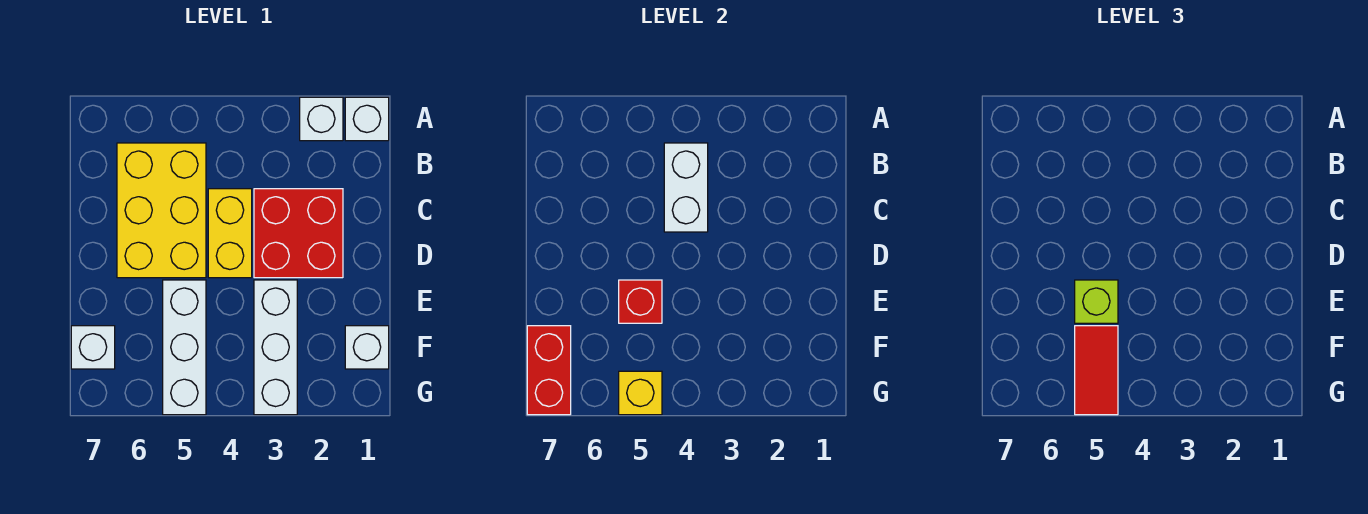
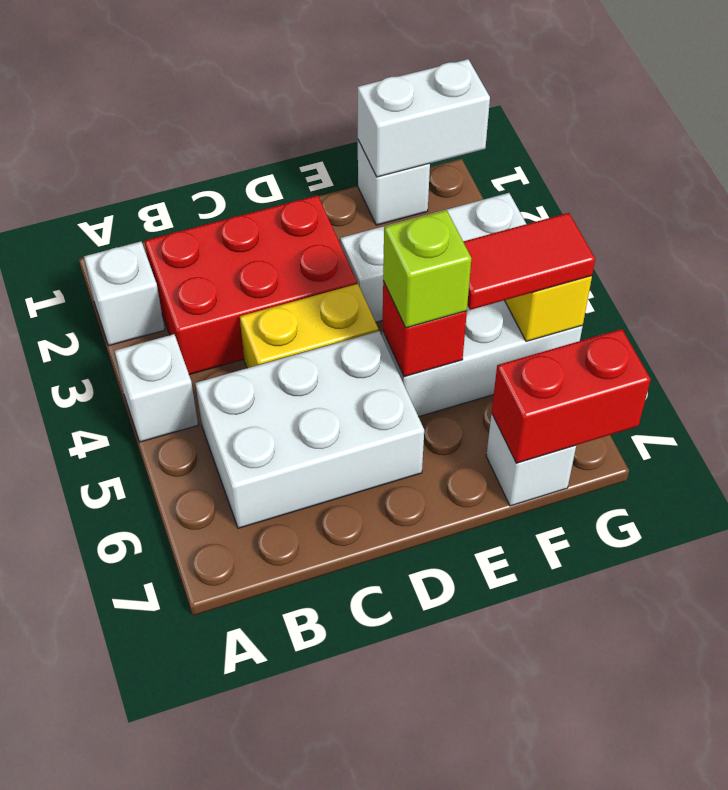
white brick A1 level 1 -> white brick A4 level 1
white brick B4:C4 level 2 -> white brick F1:G1 level 2
yellow brick B5:D6 level 1 -> white brick B5:D6 level 1
red brick C2:D3 level 1 -> red brick B2:D3 level 1

